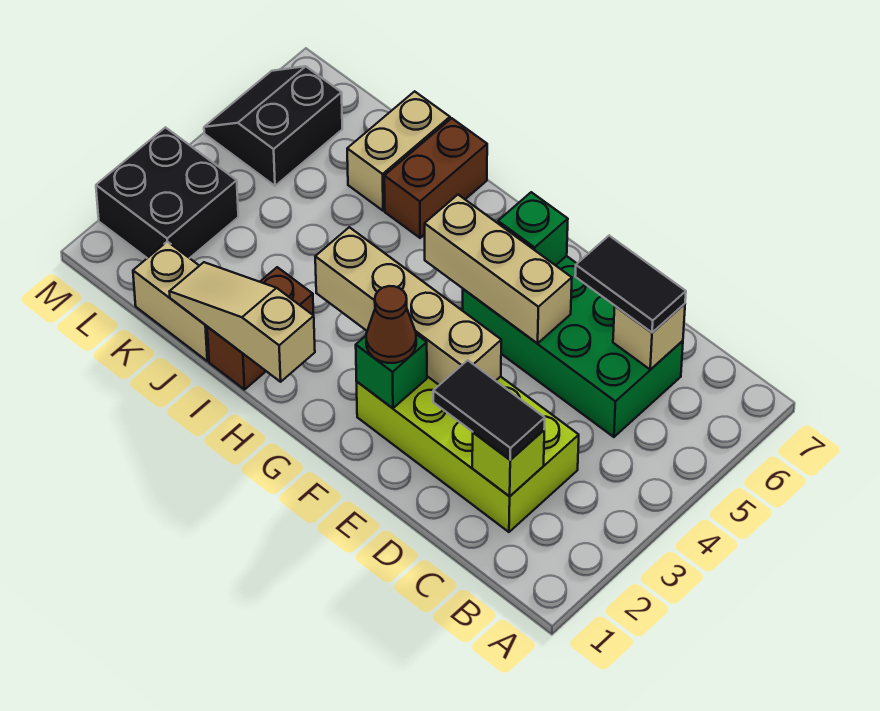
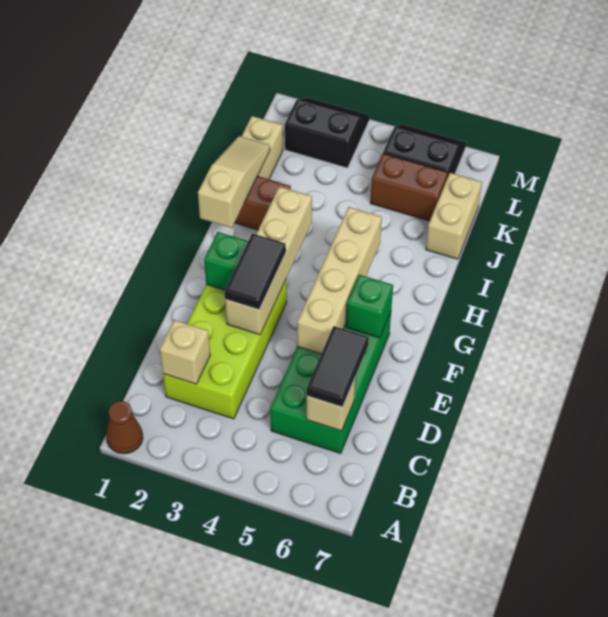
lime brick C2 level 2 -> tan brick C2 level 2
black tile C2:D2 level 3 -> black tile E3:F3 level 3
tan brick E5:G5 level 2 -> tan brick E5:H5 level 2
brown cone F2 level 3 -> brown cone A1 level 1
brown brick I6:I7 level 1 -> brown brick K5:K6 level 1
tan brick J6:J7 level 1 -> tan brick J7:K7 level 1
black brick L2:M3 level 1 -> black slope L2:M3 level 1 top L

